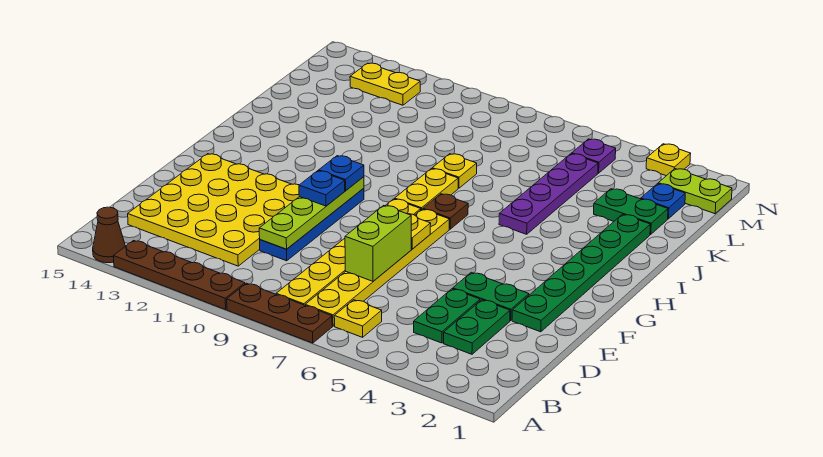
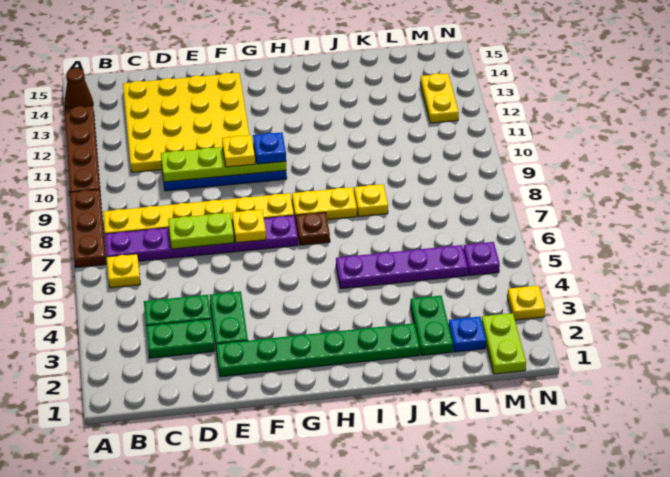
yellow plate B7:G7 level 1 -> purple plate B7:G7 level 1
lime brick D7:E7 level 2 -> lime plate D7:E7 level 2
blue plate F10 level 3 -> yellow plate F10 level 3

